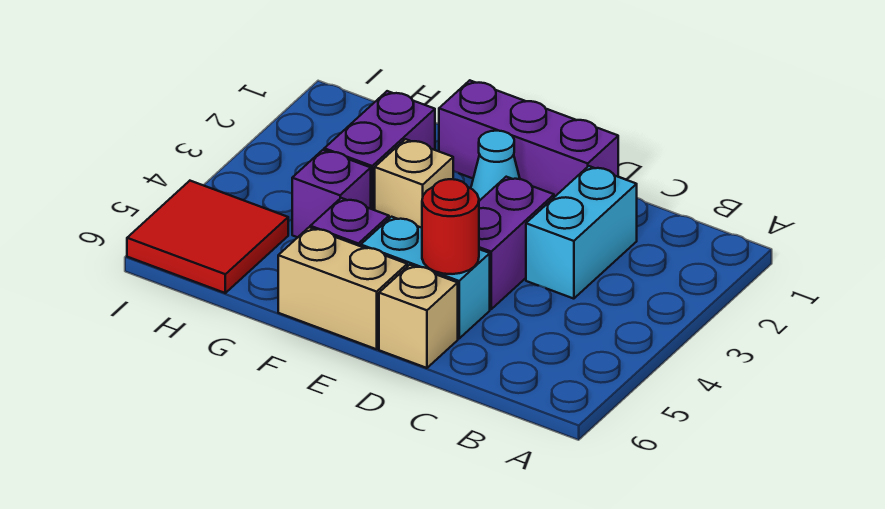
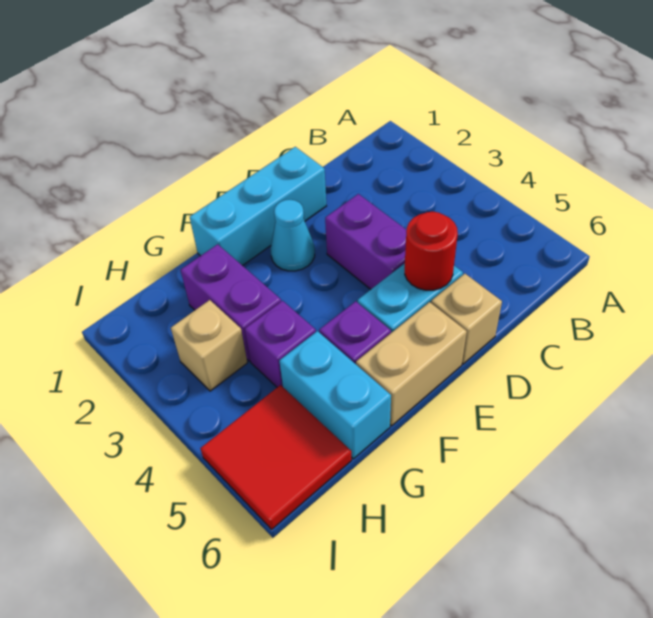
cyan brick C2:C3 level 1 -> cyan brick G5:G6 level 1
purple brick D1:F1 level 1 -> cyan brick D1:F1 level 1
tan brick F3 level 1 -> tan brick H3 level 1

